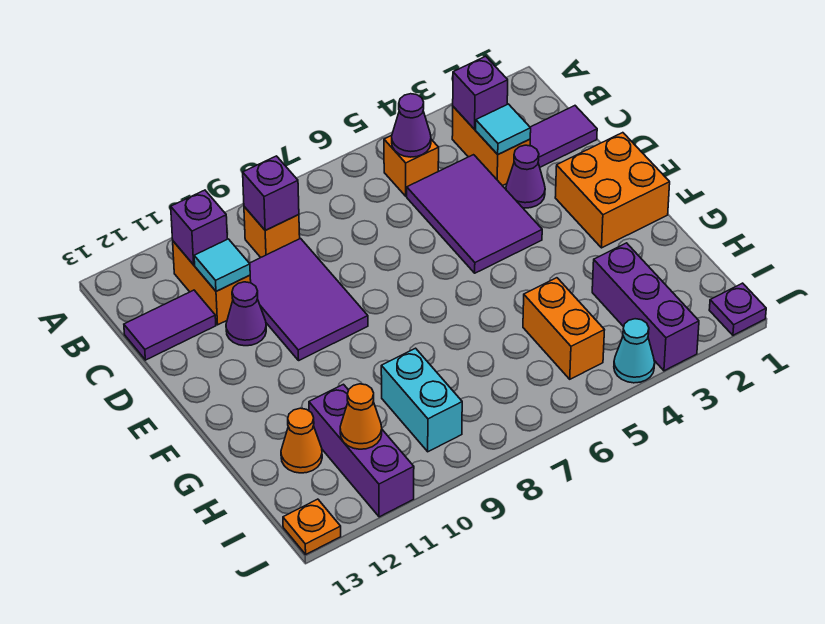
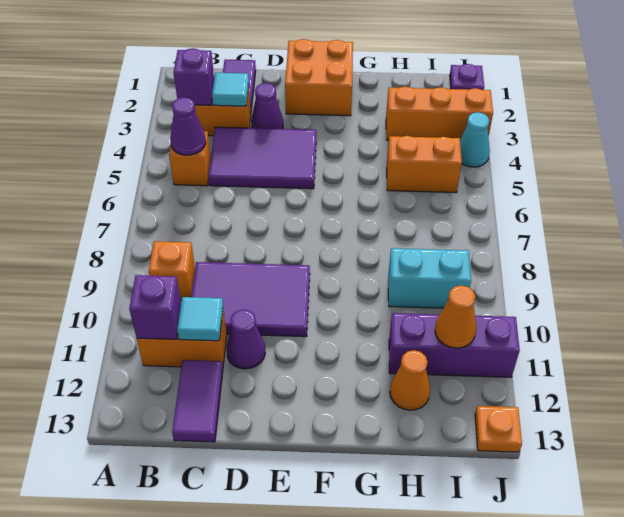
purple brick B9 level 2 -> none
purple brick H3:J3 level 1 -> orange brick H3:J3 level 1

